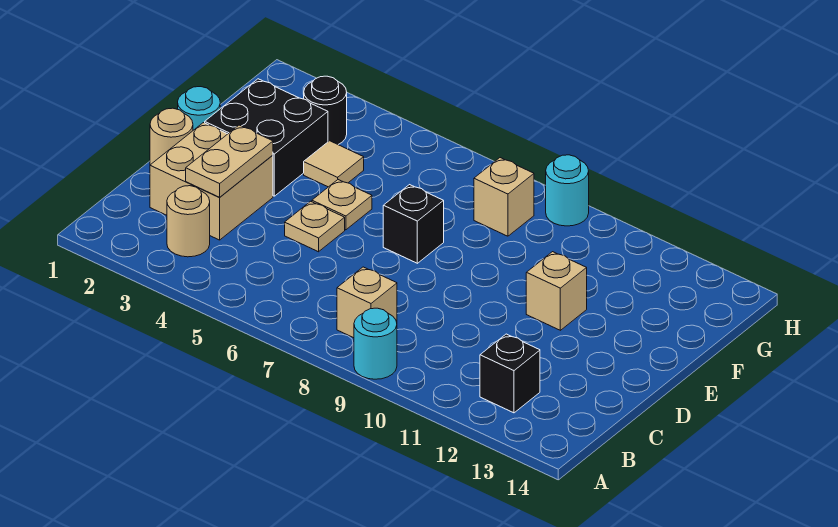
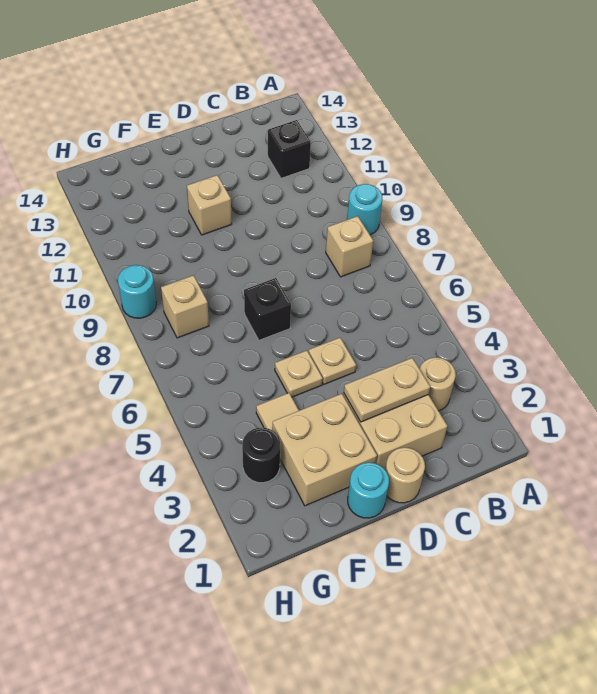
black brick E2:F3 level 1 -> tan brick E2:F3 level 1

